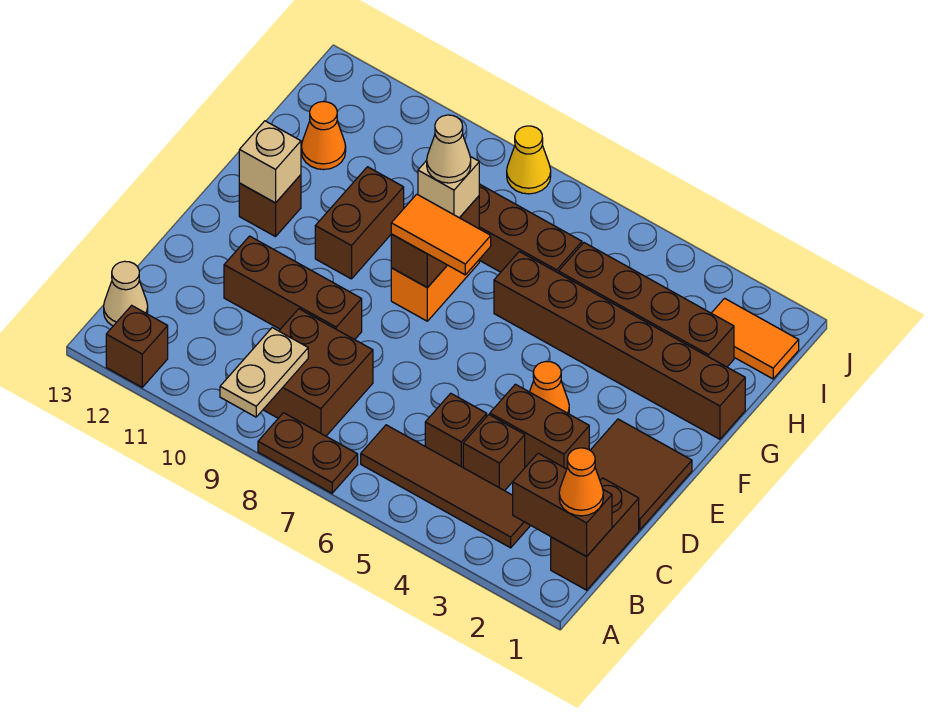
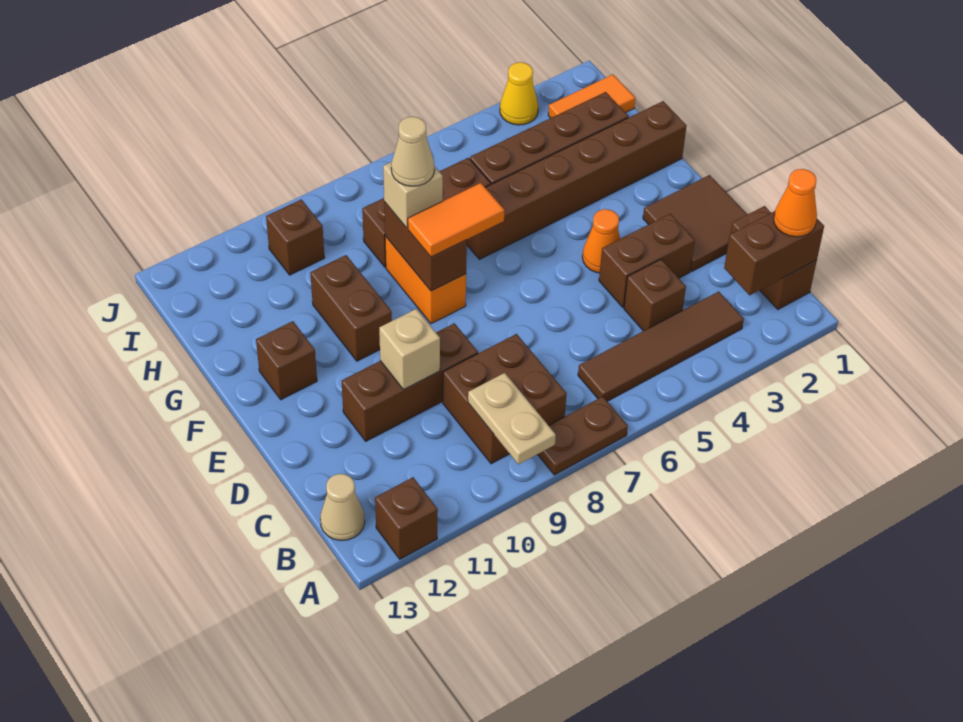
brown brick C5 level 1 -> brown brick I10 level 1
tan brick F12 level 2 -> tan brick D10 level 2
orange cone H12 level 1 -> none
yellow cone J8 level 1 -> yellow cone J3 level 1

